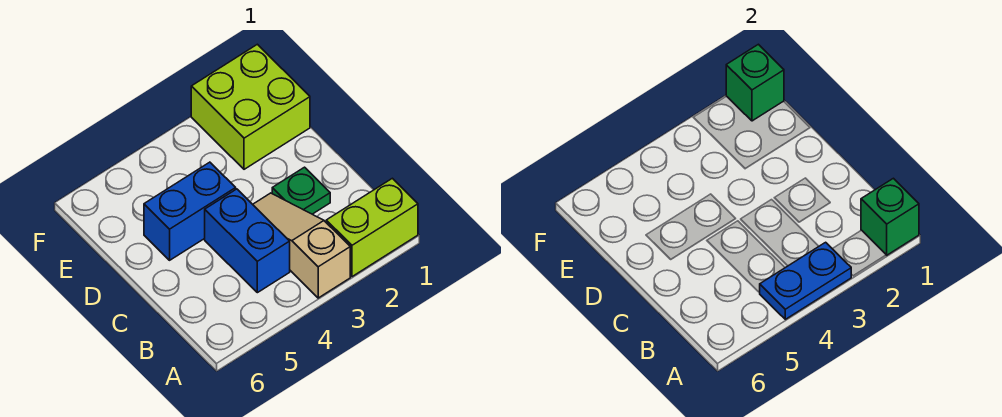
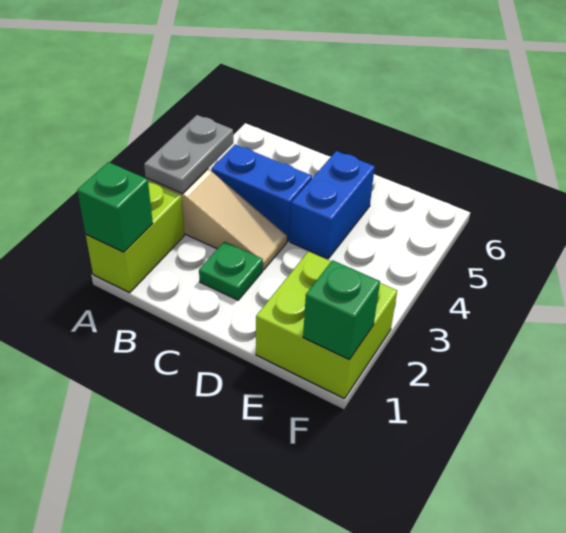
blue plate A3:A4 level 2 -> grey plate A3:A4 level 2

